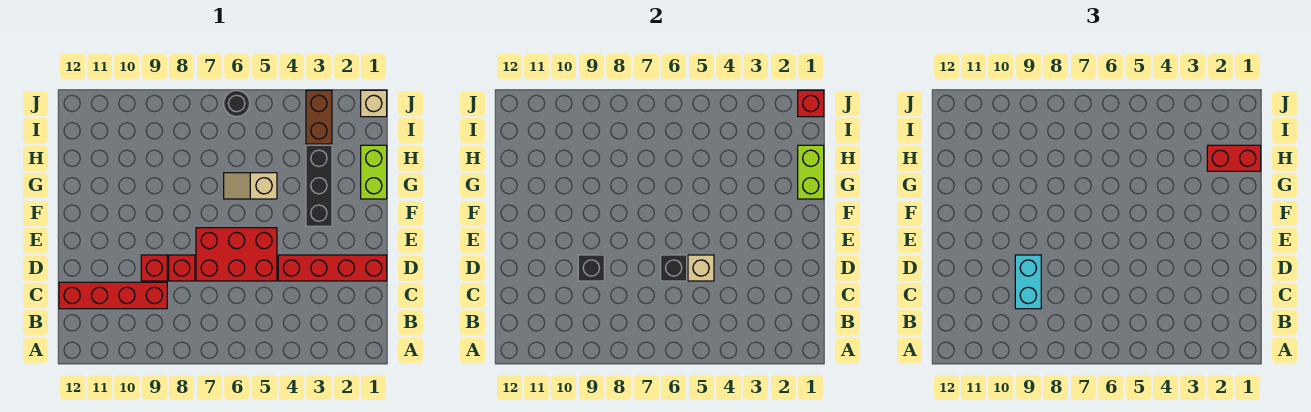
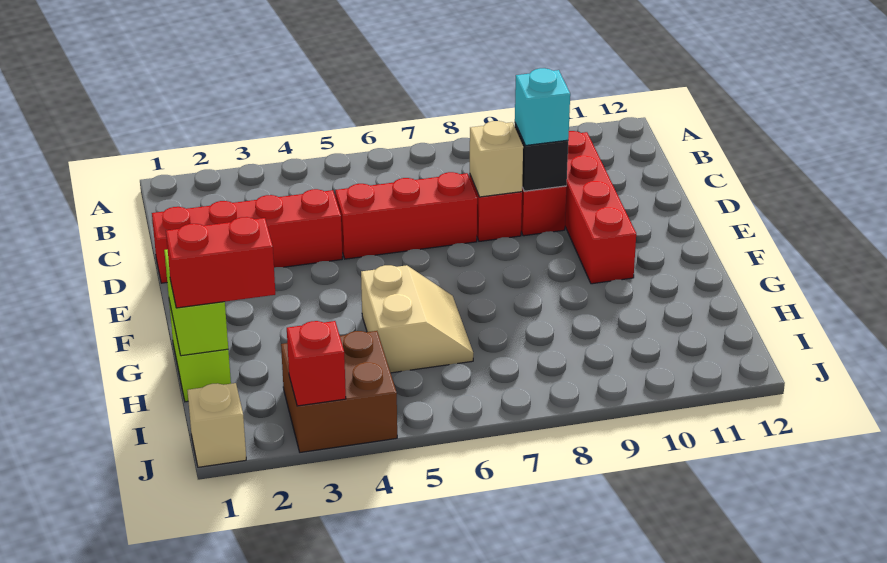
red brick C9:C12 level 1 -> red brick C10:F10 level 1
cyan brick C9:D9 level 3 -> cyan brick D9 level 3
red brick D5:E7 level 1 -> red brick D5:D7 level 1
tan brick D5 level 2 -> tan brick D8 level 2
black brick D6 level 2 -> none
black brick F3:H3 level 1 -> none
tan slope G5:G6 level 1 top 5 -> tan slope G5:H6 level 1 top 5
brown brick I3:J3 level 1 -> brown brick I3:J4 level 1
red brick J1 level 2 -> red brick J3 level 2
black round brick J6 level 1 -> none

